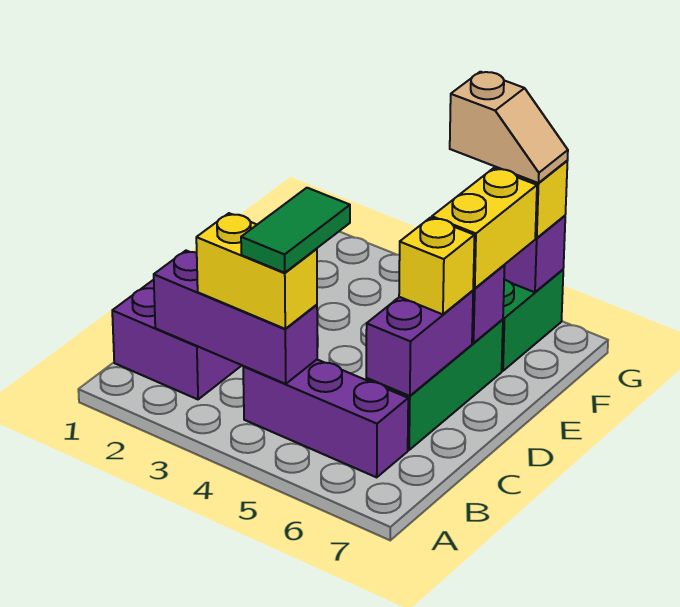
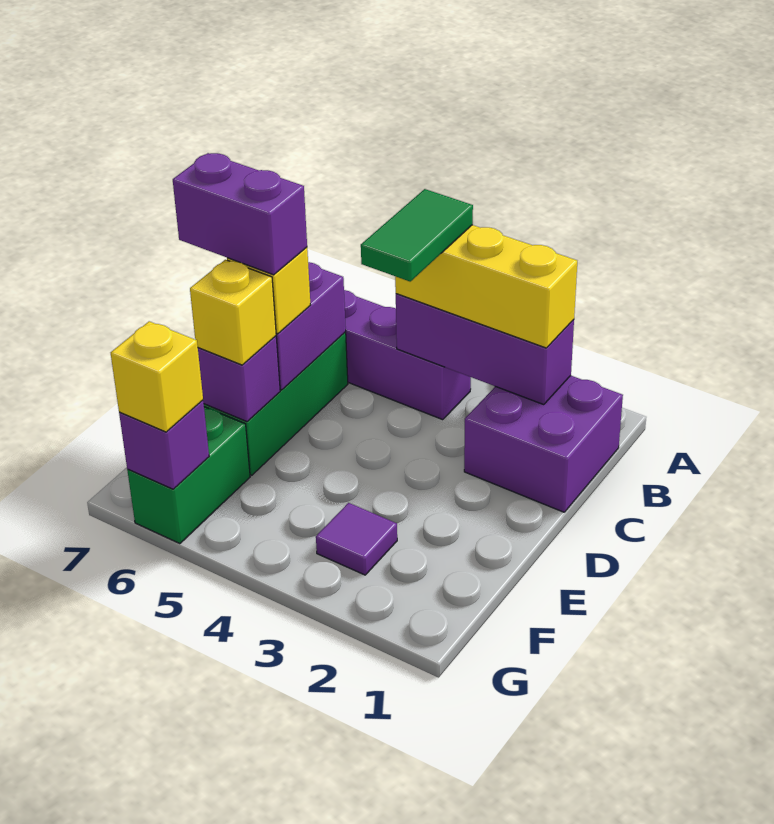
yellow brick B3:B4 level 3 -> yellow brick B2:B4 level 3
none -> purple brick D6:D7 level 4
yellow brick E6:F6 level 3 -> yellow brick E6 level 3
none -> purple tile F3 level 1
tan slope G5:G6 level 4 top 5 -> none

